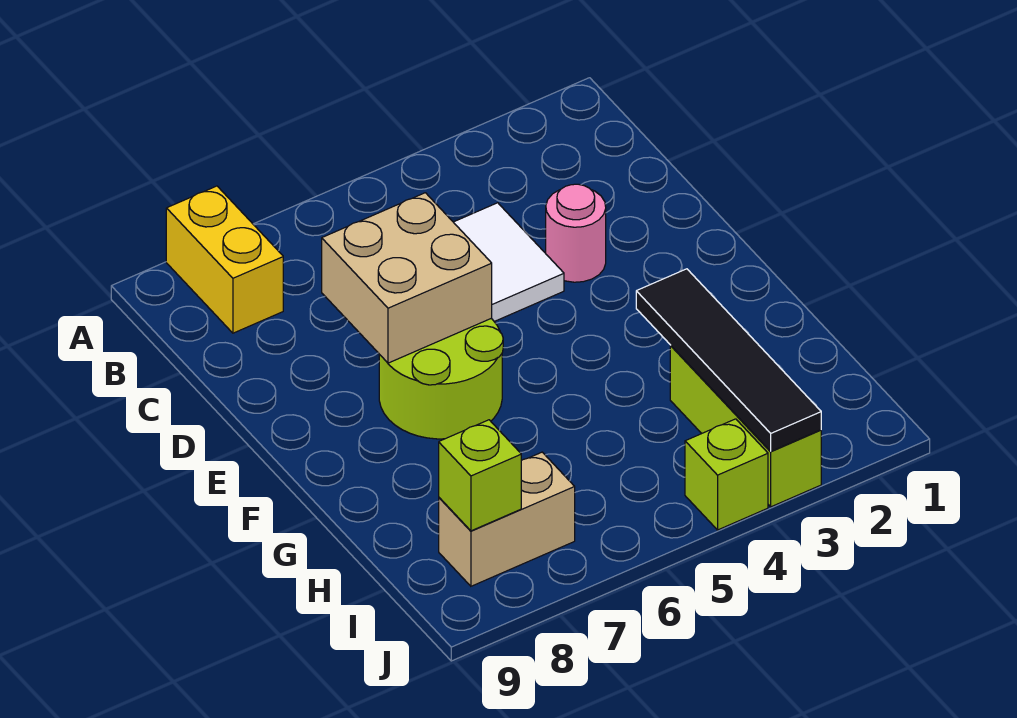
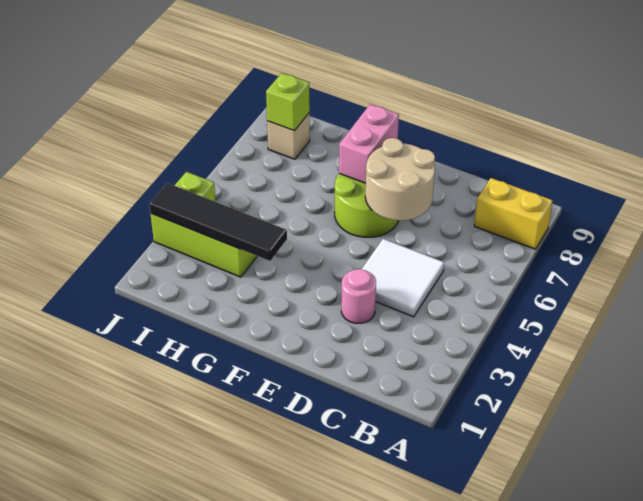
tan brick D6:E7 level 2 -> tan round brick D6:E7 level 2
none -> pink brick F7:F8 level 2
tan brick I7:I8 level 1 -> tan brick I8 level 1

